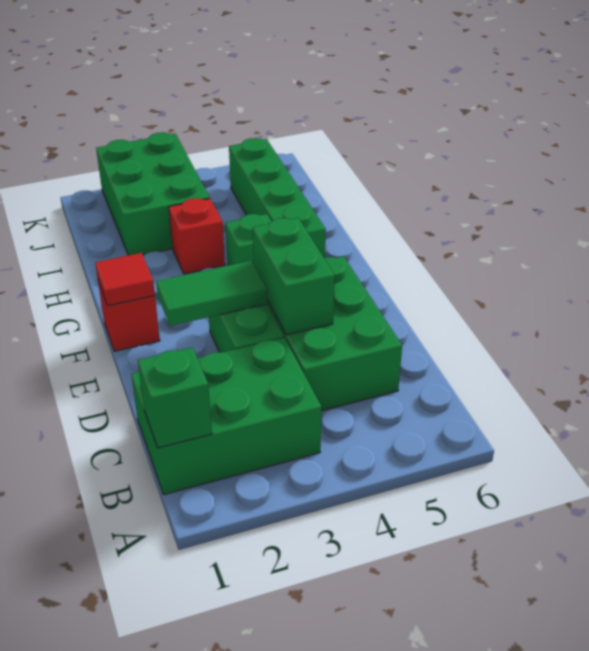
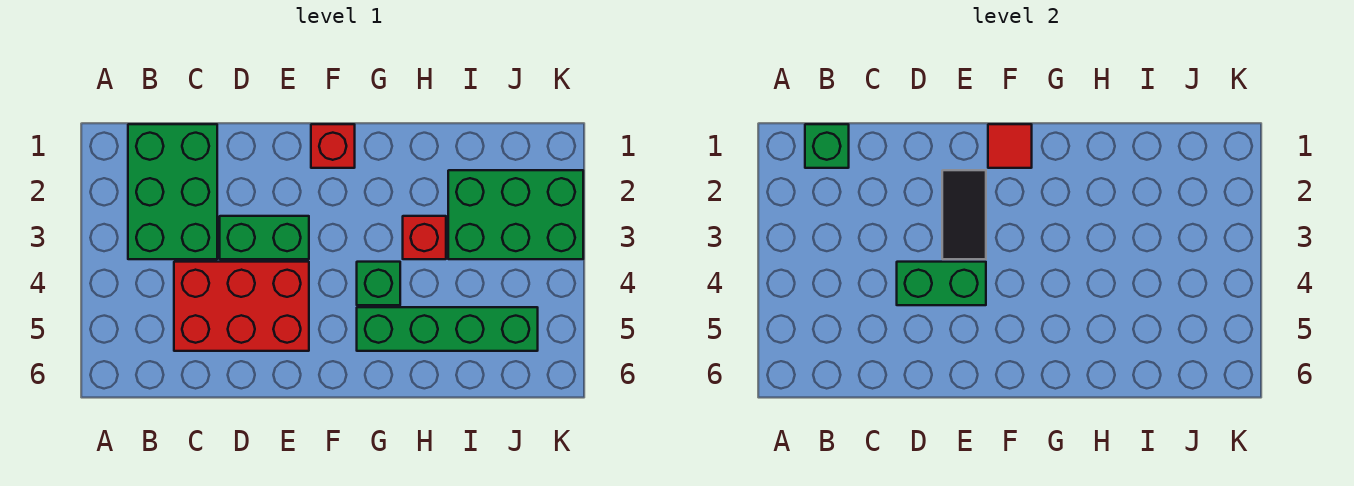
green brick C4:E5 level 1 -> red brick C4:E5 level 1
green tile E2:E3 level 2 -> black tile E2:E3 level 2

